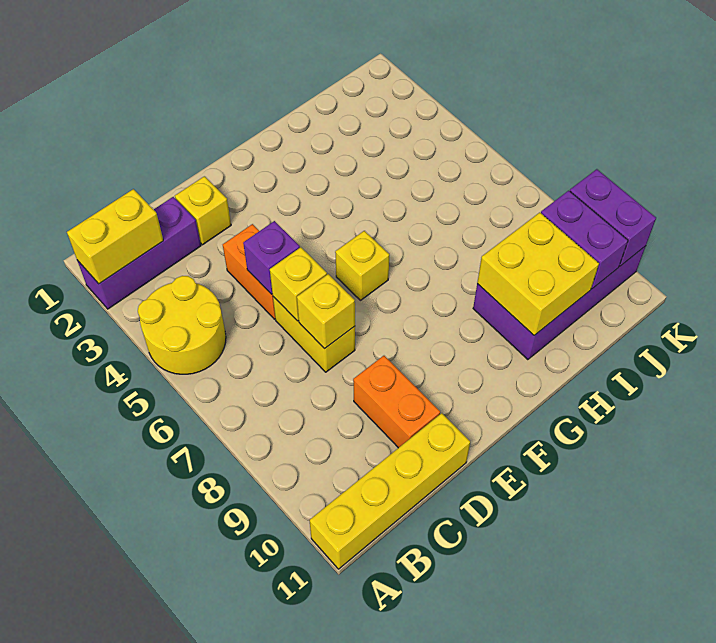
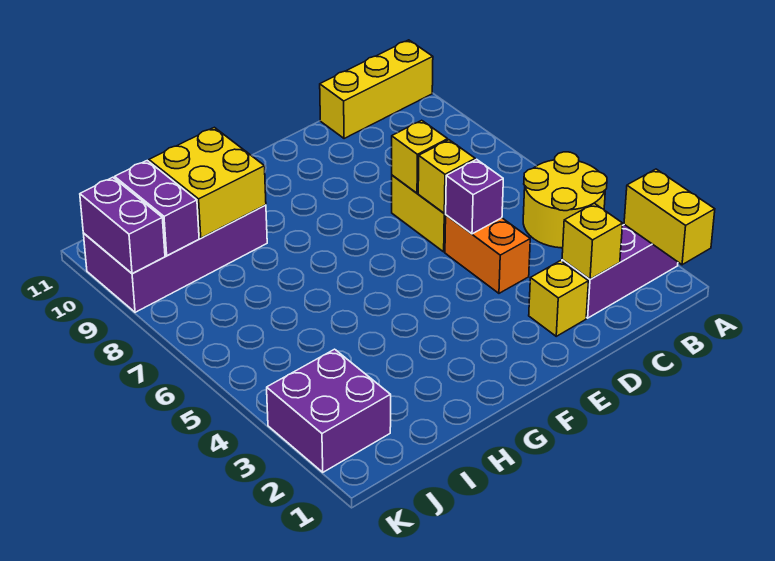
yellow brick A2:B2 level 2 -> yellow brick A1:A2 level 2
yellow brick A11:D11 level 1 -> yellow brick A11:C11 level 1
orange brick D9:D10 level 1 -> none
yellow brick F6 level 1 -> yellow brick C2 level 2
none -> purple brick J2:K3 level 1

